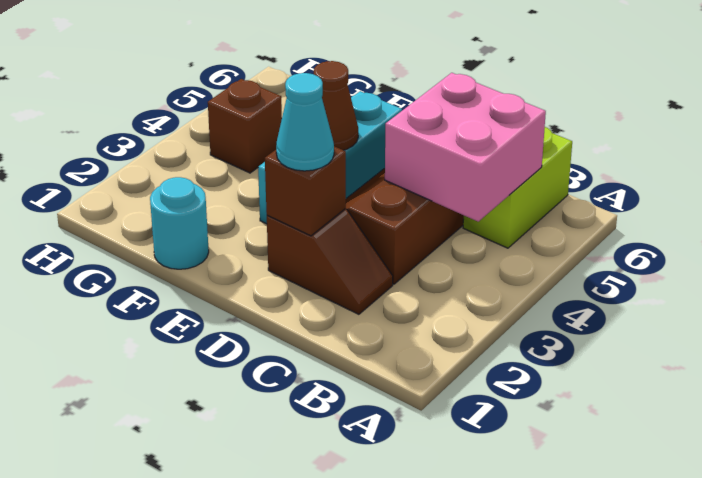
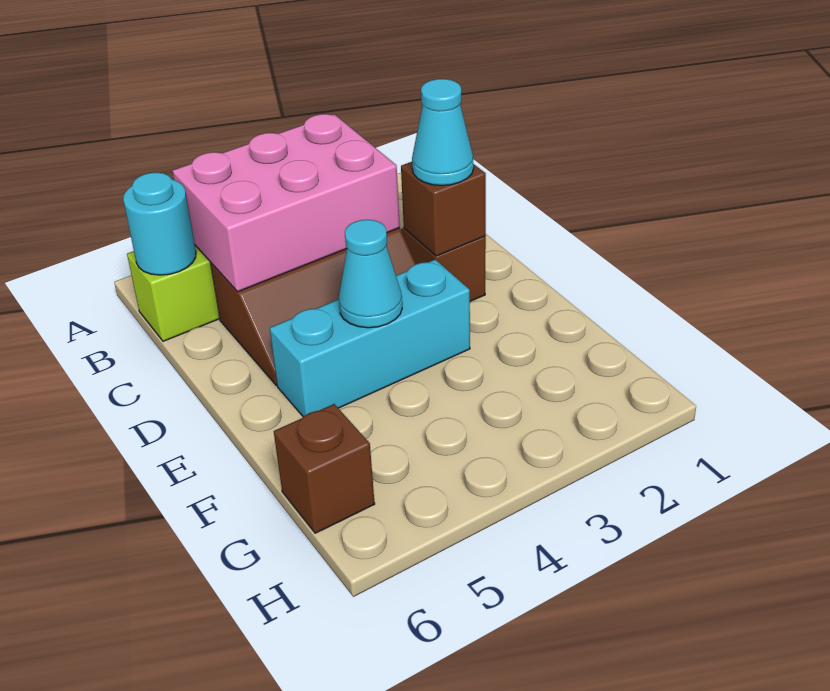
pink brick B4:C5 level 2 -> pink brick B3:C5 level 2
brown cone E4 level 2 -> cyan cone E4 level 2
cyan round brick F1 level 1 -> cyan round brick B6 level 2
brown brick G4 level 1 -> brown brick G6 level 1

